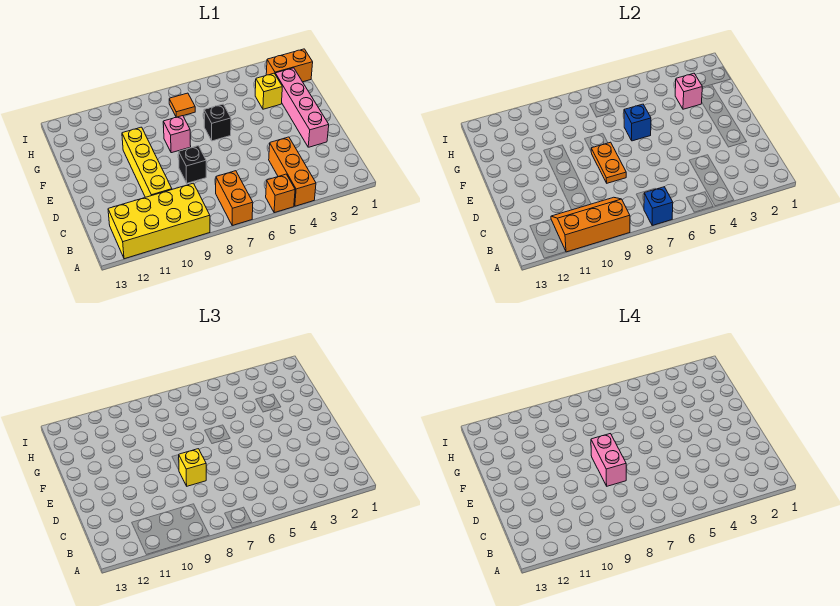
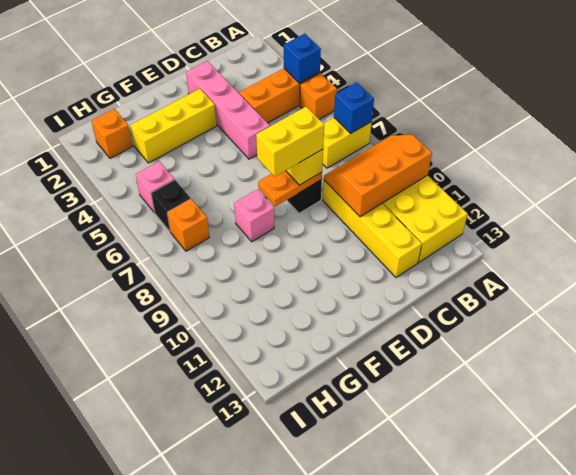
orange brick A7:B7 level 1 -> yellow brick A7:B7 level 1
orange slope A9:B11 level 2 top A -> orange slope A9:C10 level 2 top 10
yellow brick C10:F10 level 1 -> yellow brick C9:C12 level 1
pink brick D2:G2 level 1 -> pink brick D2:D5 level 1
pink brick D8:E8 level 4 -> yellow brick D8:E8 level 4
black brick F6 level 1 -> black brick H6 level 1
blue brick F6 level 2 -> blue brick A4 level 2
yellow brick G3 level 1 -> yellow brick E3:G3 level 1
pink brick G3 level 2 -> pink brick H5 level 1
orange brick H1:H2 level 1 -> orange brick H2 level 1
orange tile H7 level 1 -> orange brick H7 level 1

